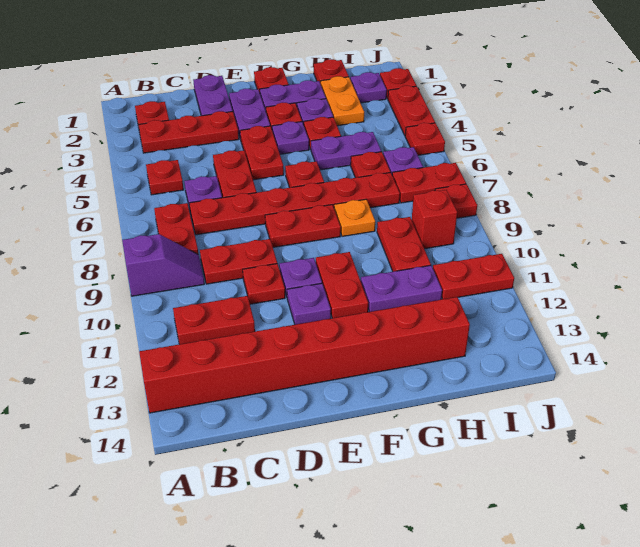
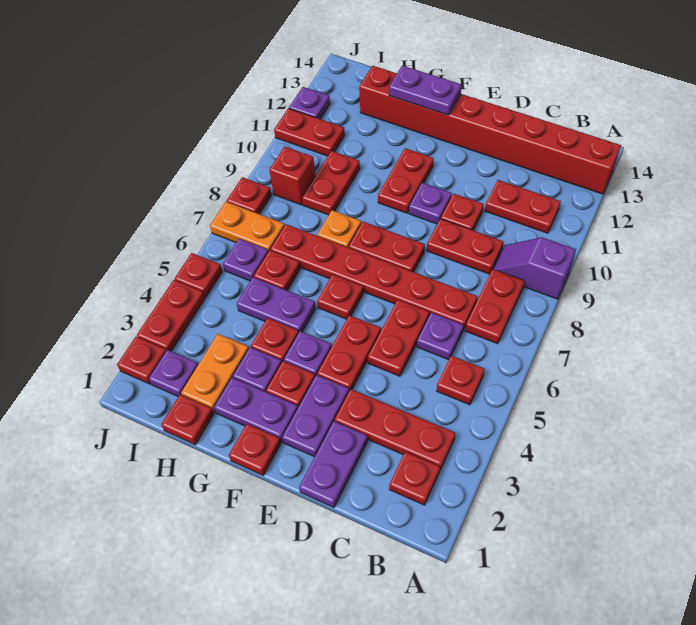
purple plate E11 level 1 -> purple plate J12 level 1
purple plate G11:H11 level 1 -> purple plate F13:G13 level 2
red plate I7:J7 level 1 -> orange plate I7:J7 level 1

